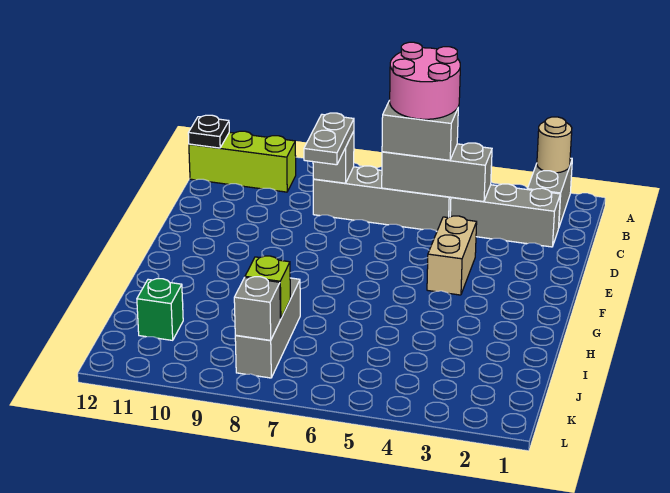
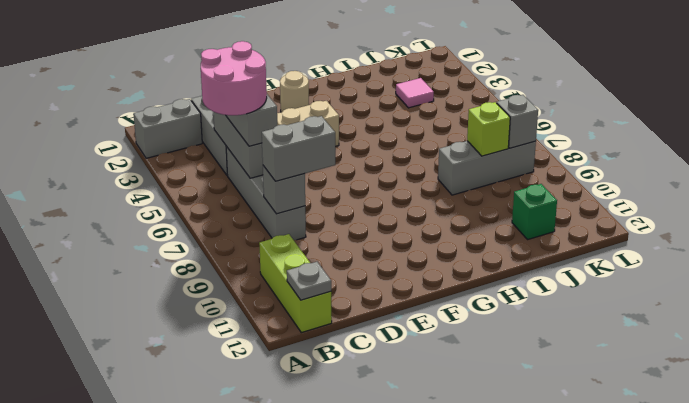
tan round brick A2 level 2 -> tan round brick F2 level 1
black plate B12 level 2 -> grey plate B12 level 2
grey plate C8:D8 level 3 -> grey brick C8:D8 level 3
none -> pink tile J3 level 1

